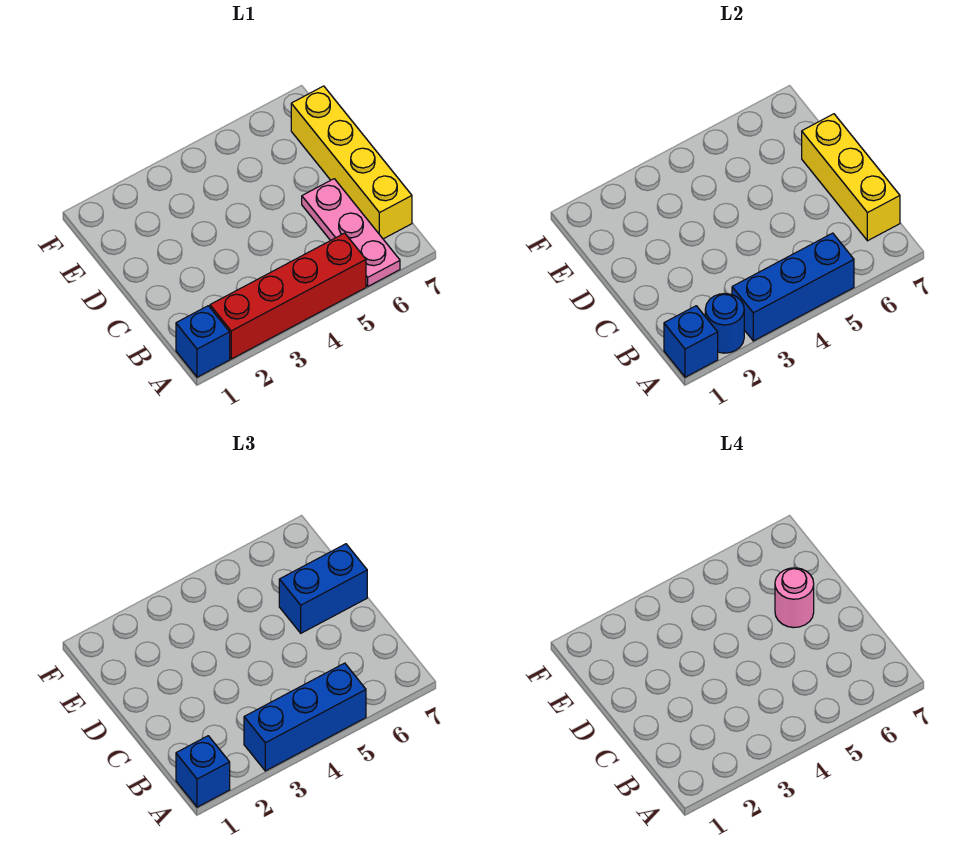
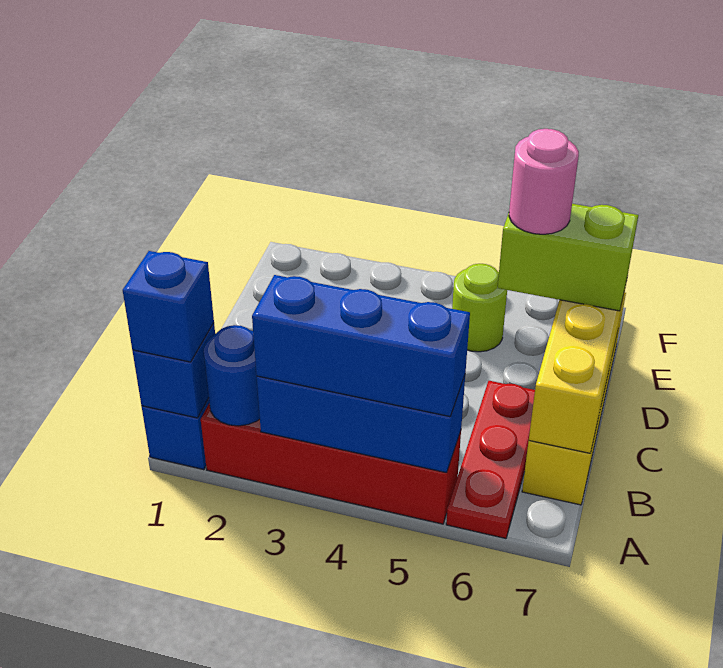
pink plate A6:C6 level 1 -> red plate A6:C6 level 1
blue brick D6:D7 level 3 -> lime brick D6:D7 level 3
none -> lime round brick E5 level 1

